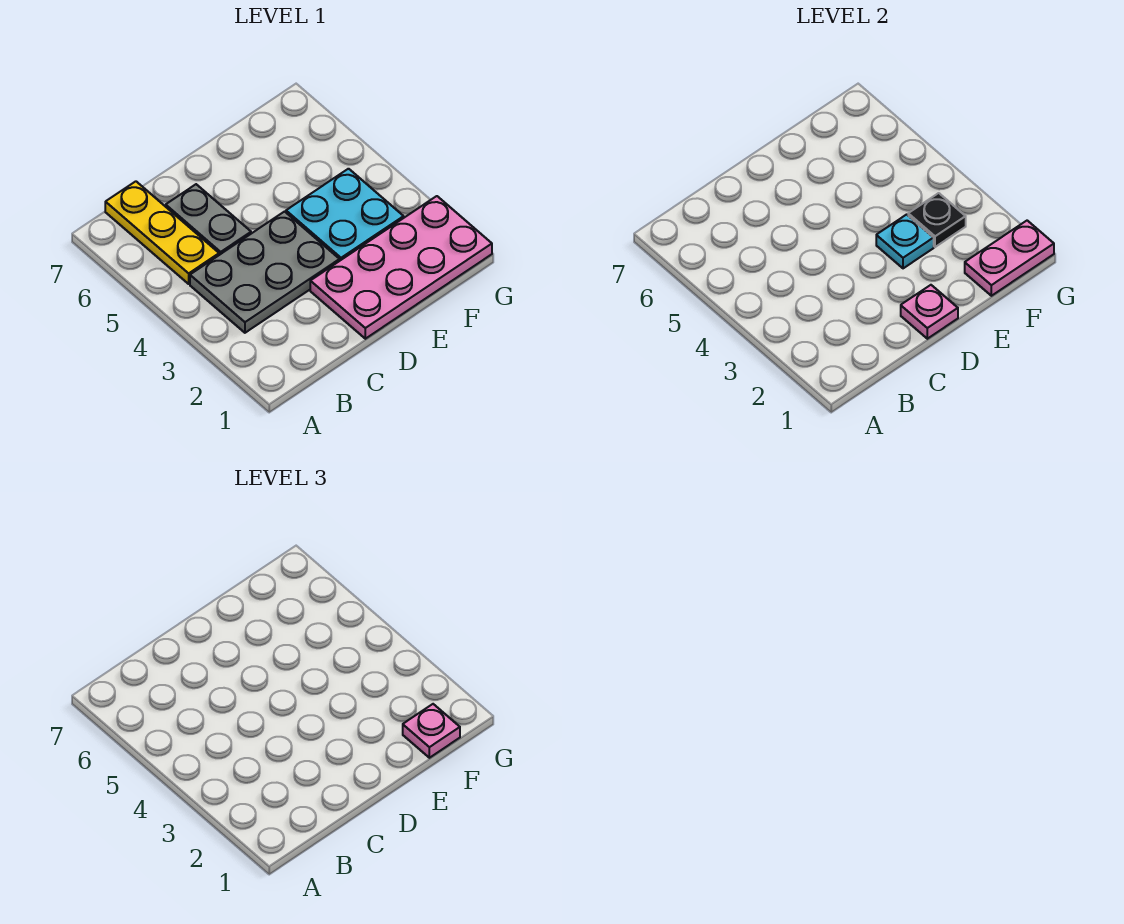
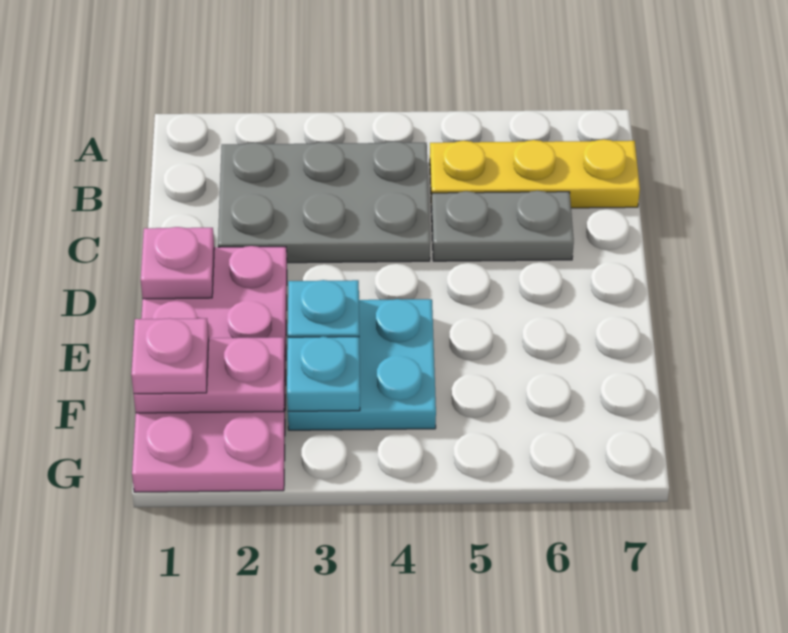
grey plate B3:D4 level 1 -> grey plate B2:C4 level 1
pink plate F1:G1 level 2 -> pink plate F1:F2 level 2
black plate F3 level 2 -> cyan plate F3 level 2

